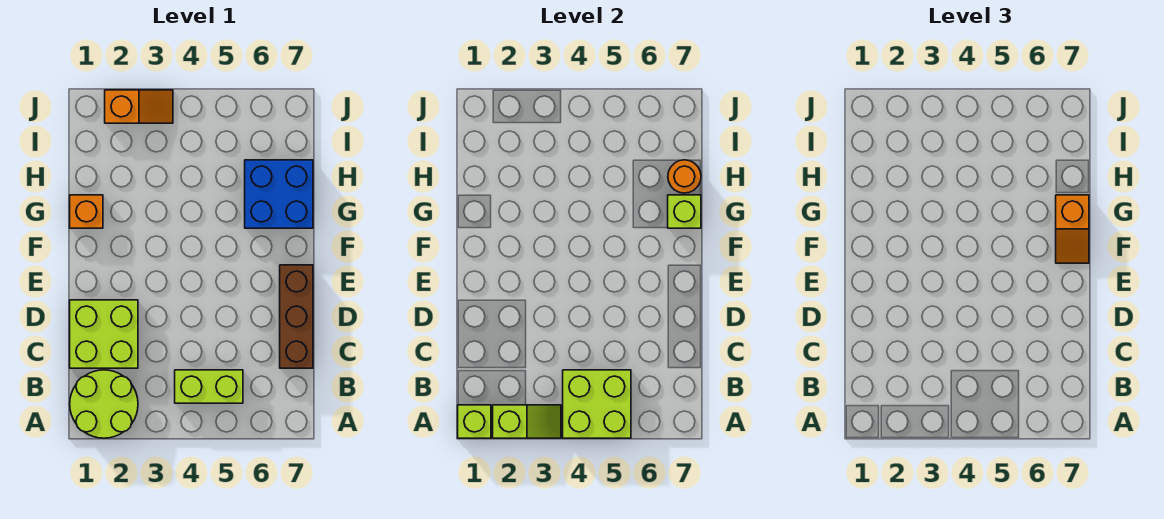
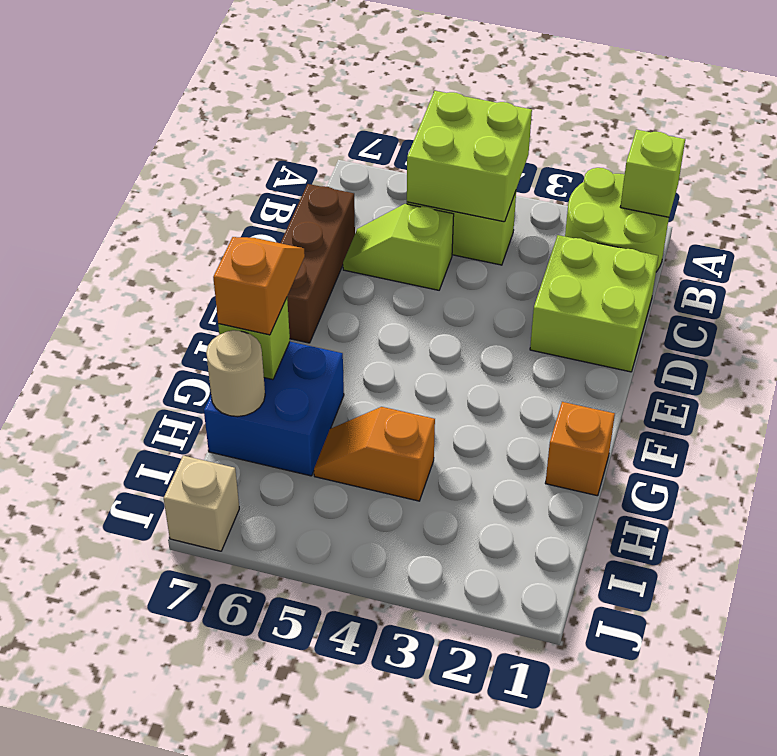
lime slope A2:A3 level 2 top 2 -> lime slope C5:C6 level 1 top 5
orange round brick H7 level 2 -> tan round brick H7 level 2
orange slope J2:J3 level 1 top 2 -> orange slope H4:H5 level 1 top 4
none -> tan brick J7 level 1

